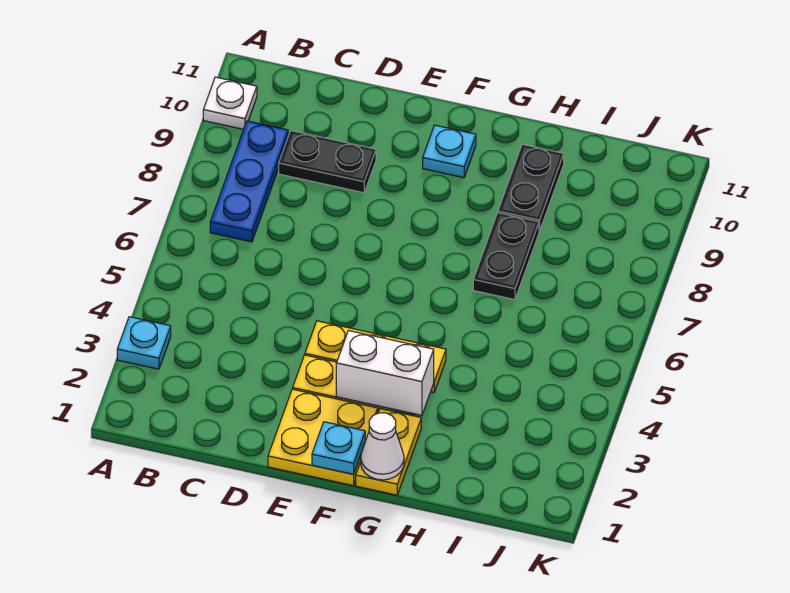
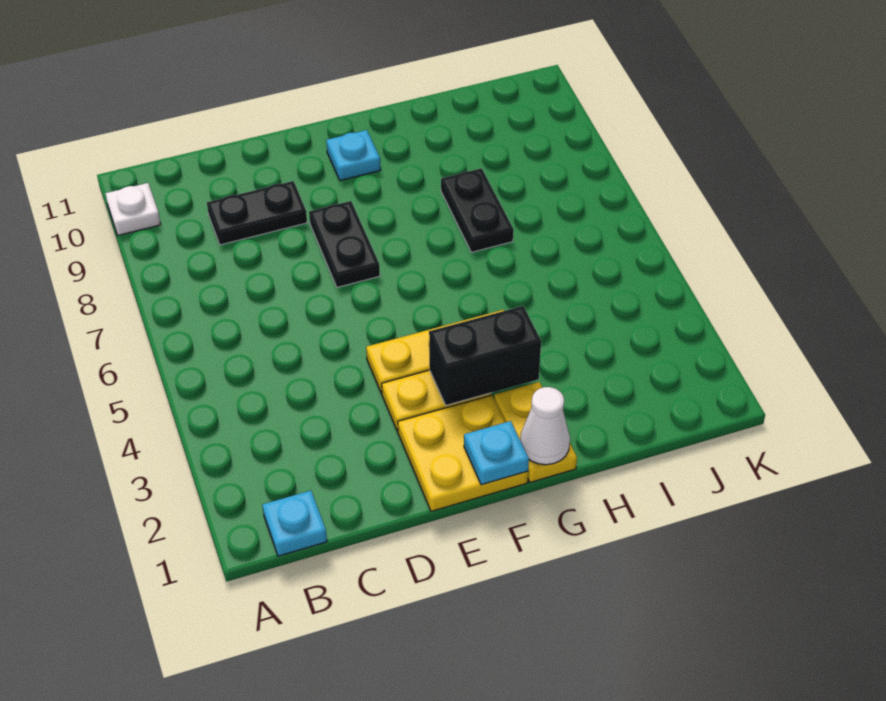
cyan plate A3 level 1 -> cyan plate B1 level 1
blue plate B7:B9 level 1 -> none
white brick F3:G3 level 2 -> black brick F3:G3 level 2
black plate H9:H10 level 1 -> black plate E7:E8 level 1

